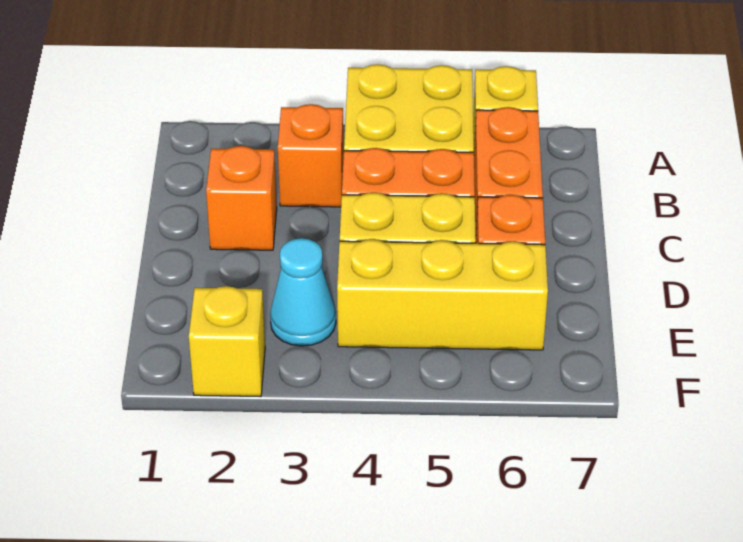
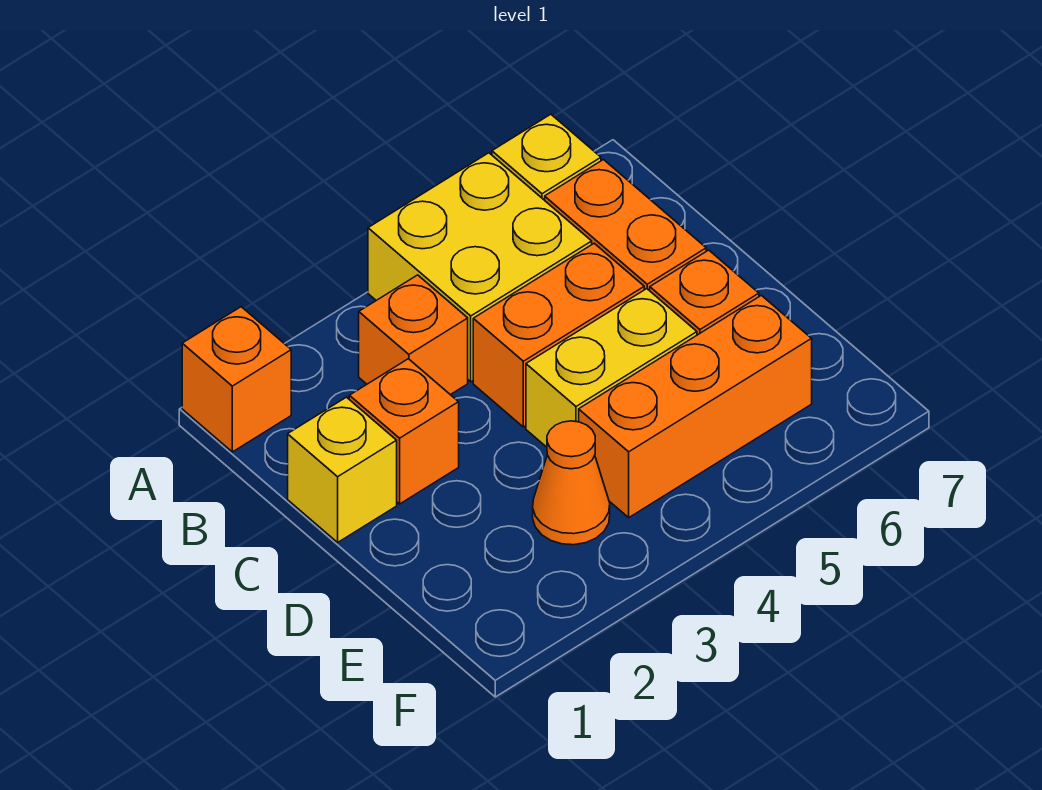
none -> orange brick A1 level 1
cyan cone E3 level 1 -> orange cone E3 level 1
yellow brick E4:E6 level 1 -> orange brick E4:E6 level 1
yellow brick F2 level 1 -> yellow brick C1 level 1

